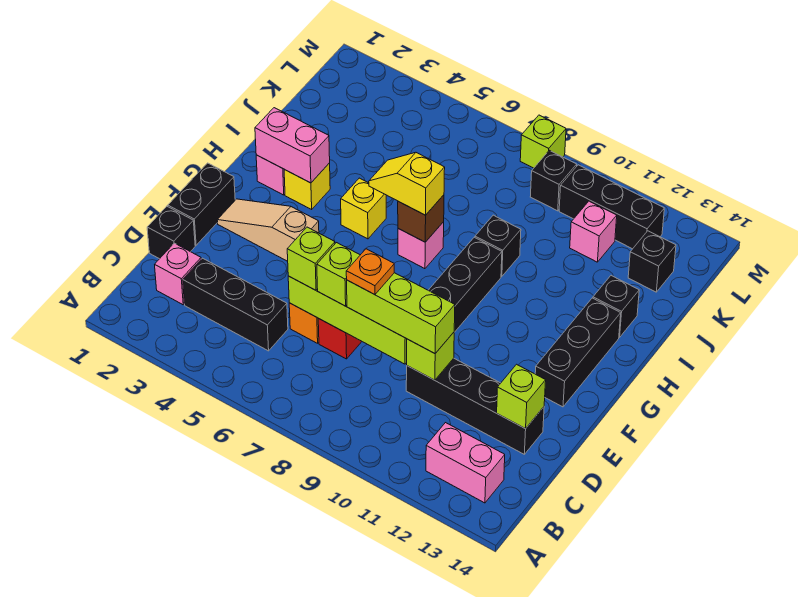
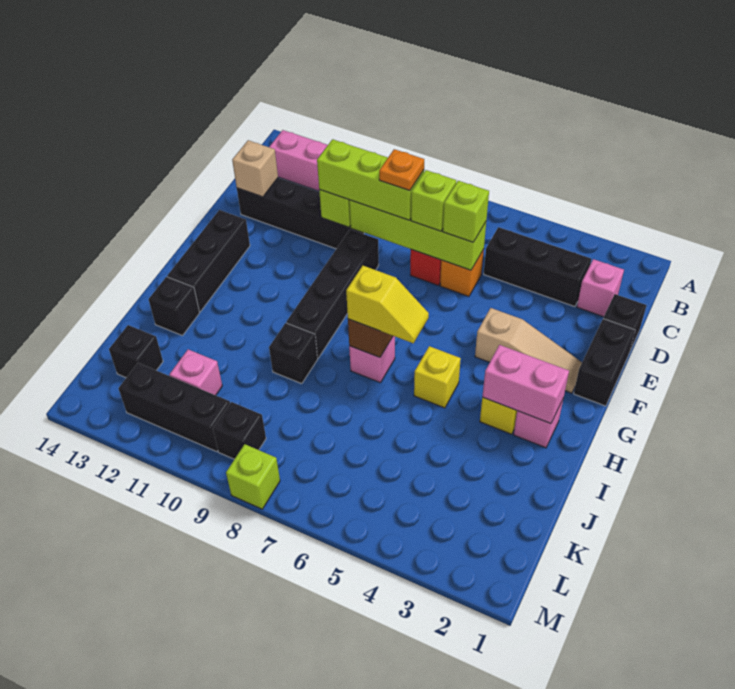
lime brick D13 level 2 -> tan brick D13 level 2

